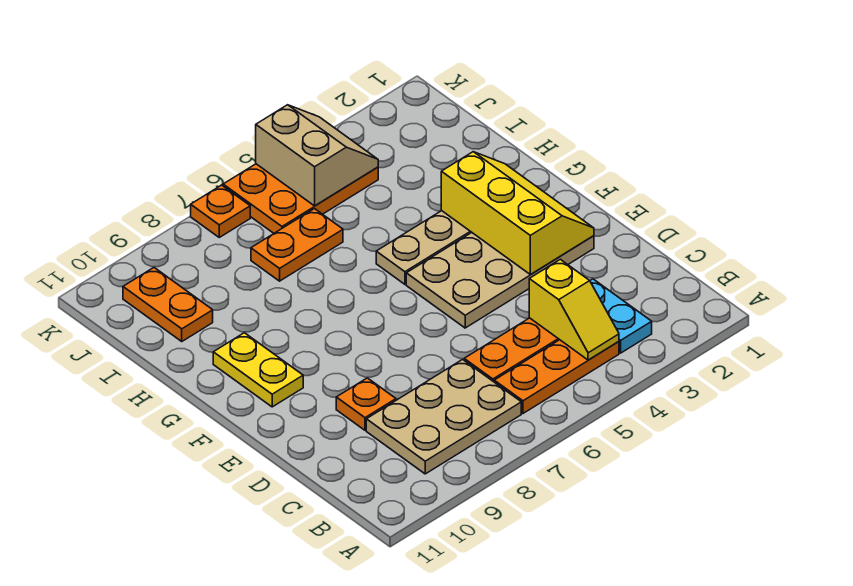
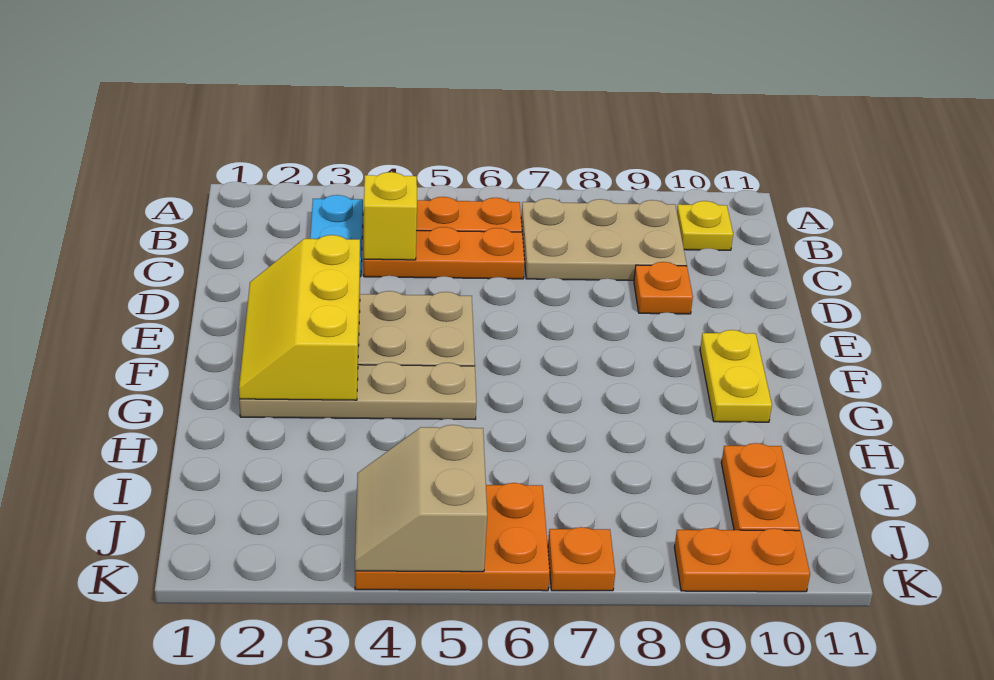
none -> yellow plate B10 level 1
orange plate I6:I7 level 1 -> orange plate K9:K10 level 1

